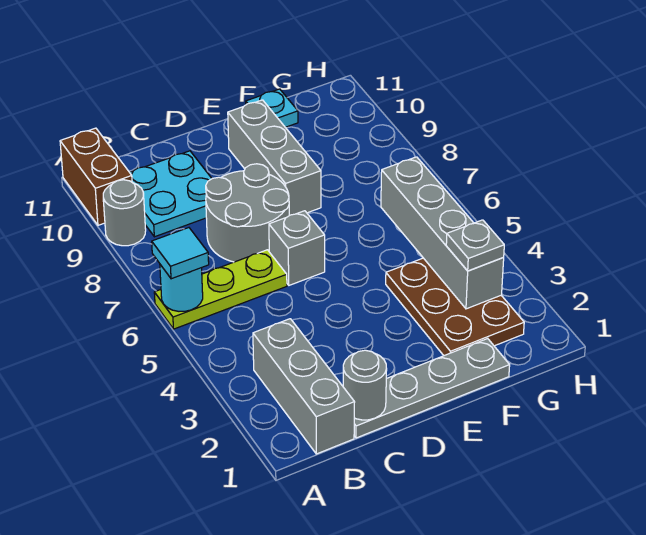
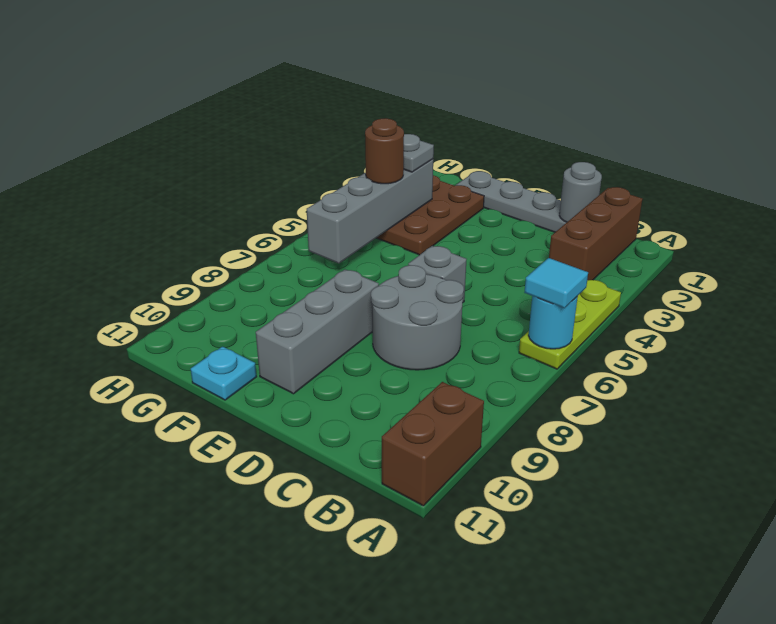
lime plate A6:C6 level 1 -> lime plate A4:A6 level 1
grey round brick A9 level 1 -> none
grey brick B1:B3 level 1 -> brown brick B1:B3 level 1
cyan plate B9:C10 level 1 -> none
none -> brown round brick G4 level 3

